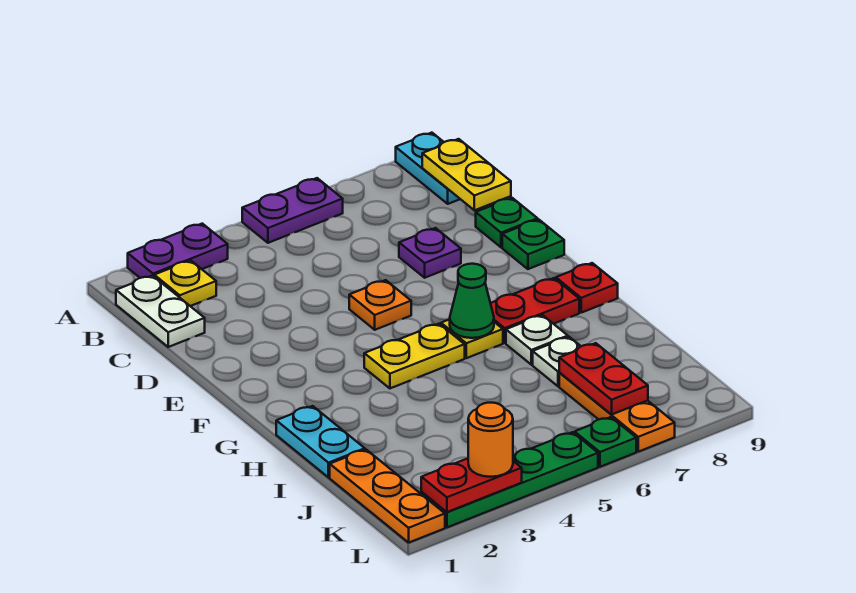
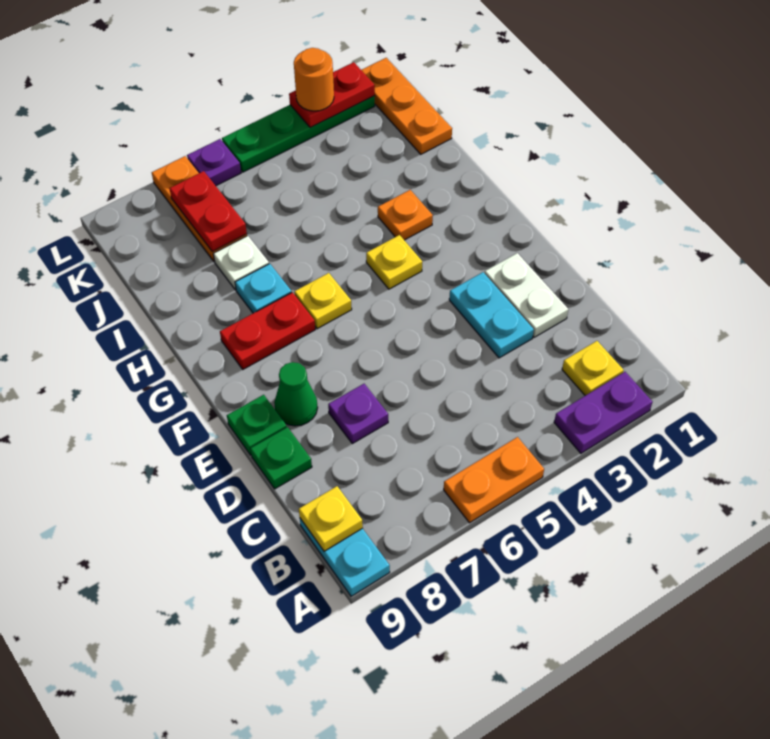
purple plate A5:A6 level 1 -> orange plate A5:A6 level 1
white plate B1:C1 level 1 -> white plate D2:E2 level 1
yellow plate B9:C9 level 2 -> yellow plate B9 level 2
orange plate E5 level 1 -> orange plate H3 level 1
yellow plate G4:G5 level 1 -> yellow plate G4 level 1
green cone G6 level 2 -> green cone E8 level 1
red plate G9 level 1 -> none
cyan plate H1:I1 level 1 -> cyan plate D3:E3 level 1
white plate H7 level 1 -> cyan plate H7 level 1
green plate L6 level 1 -> purple plate L6 level 1

